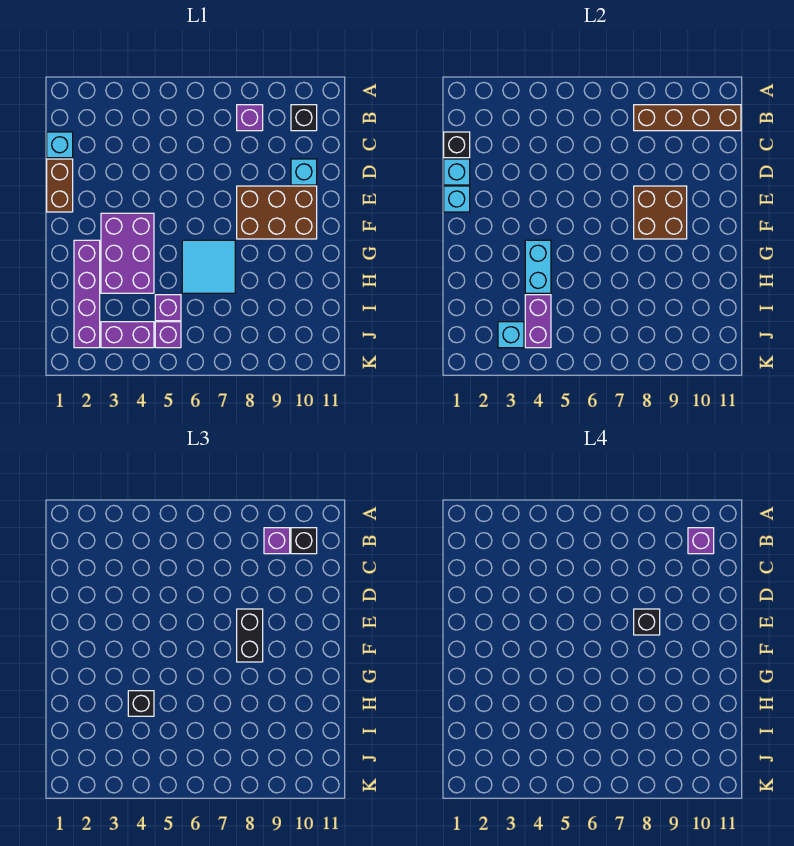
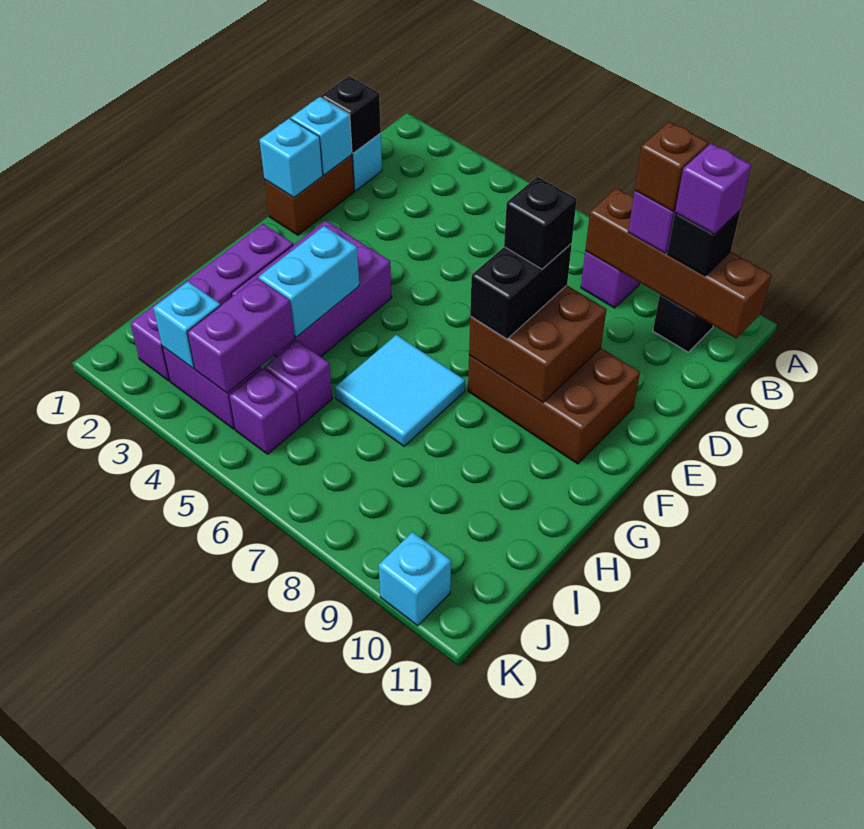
none -> brown brick B9 level 4
cyan brick D10 level 1 -> cyan brick K10 level 1
black brick H4 level 3 -> none

